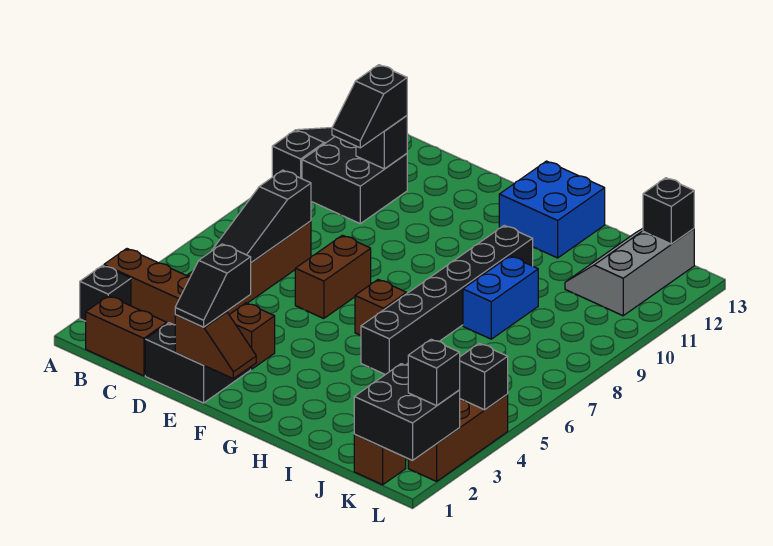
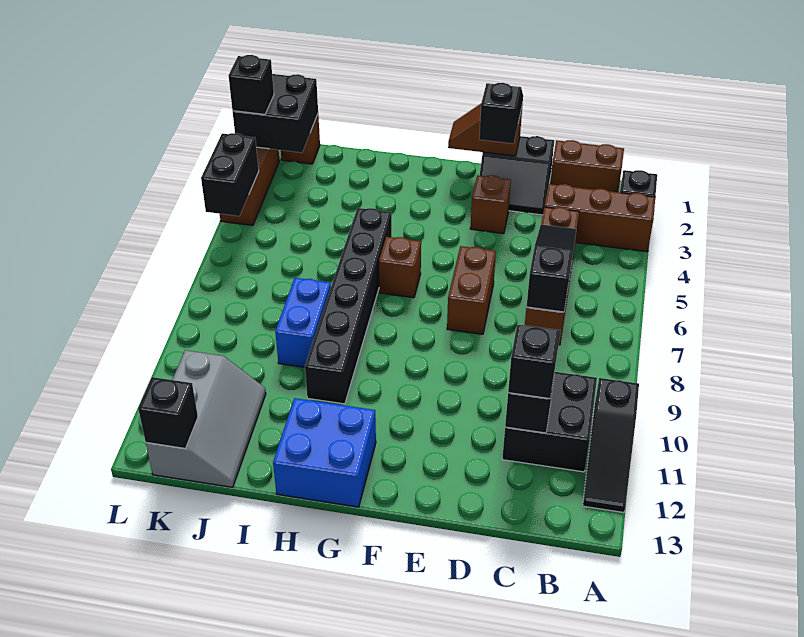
black brick L4 level 2 -> black brick L4:L5 level 2

